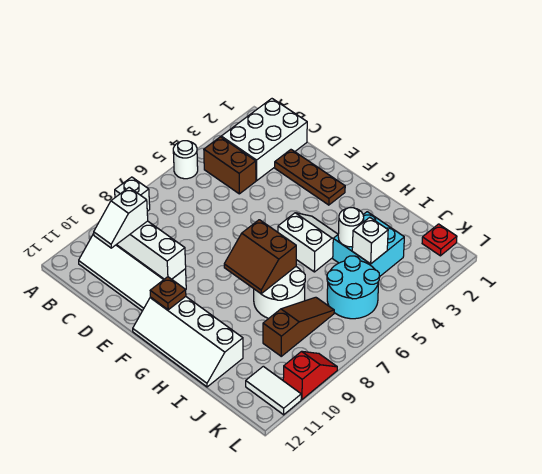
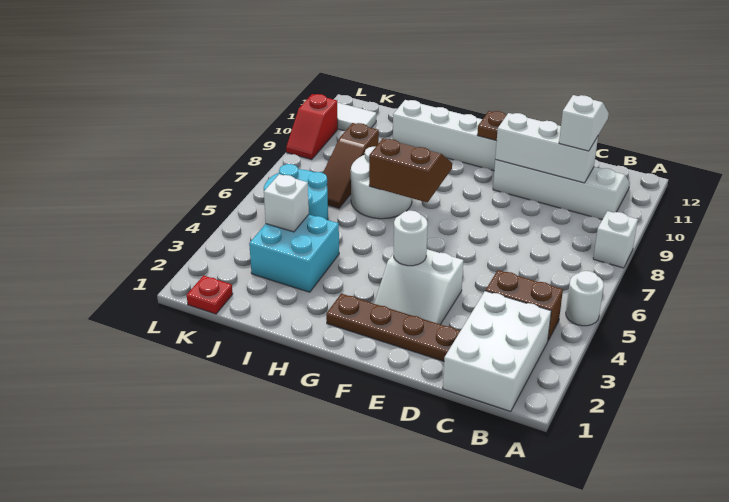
brown plate D2:F2 level 1 -> brown plate D2:G2 level 1
white slope G4:H5 level 1 top 5 -> white slope E3:F4 level 1 top 4
white round brick I4 level 2 -> white round brick F4 level 2

